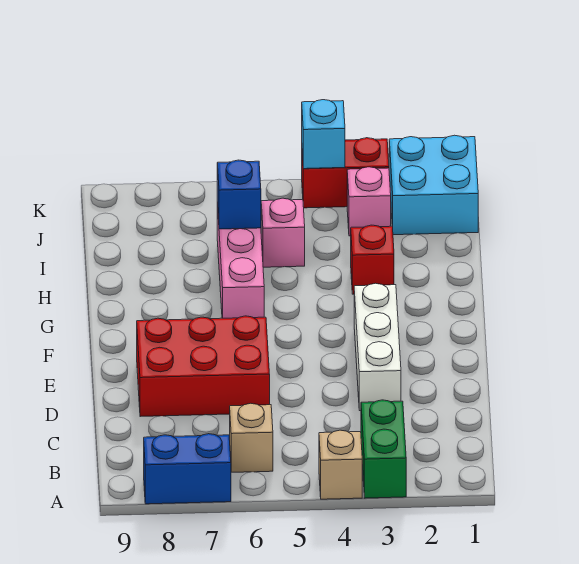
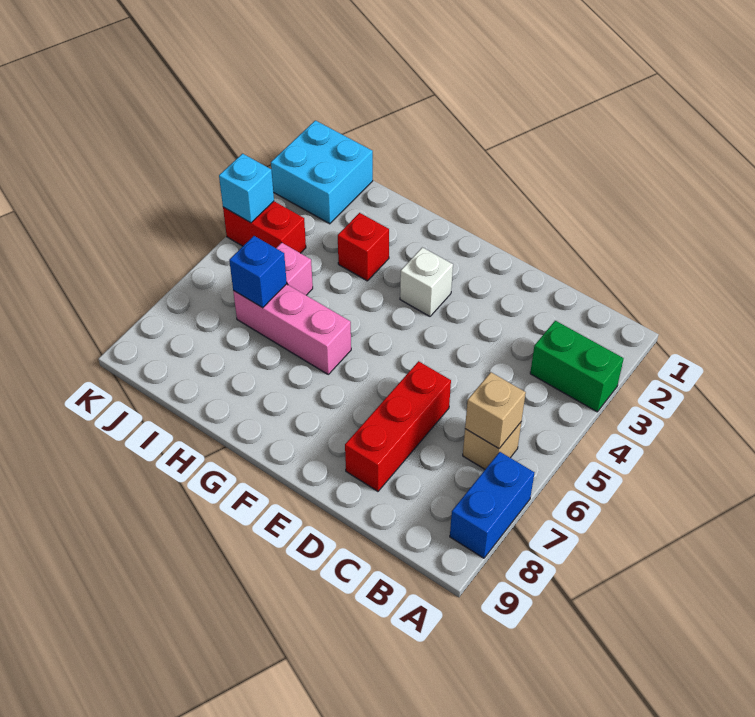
tan brick A4 level 1 -> tan brick B6 level 2
white brick D3:F3 level 1 -> white brick F3 level 1
red brick D6:E8 level 1 -> red brick D6:D8 level 1
pink brick J3 level 1 -> none
red brick K3:K4 level 1 -> red brick J4:K4 level 1

